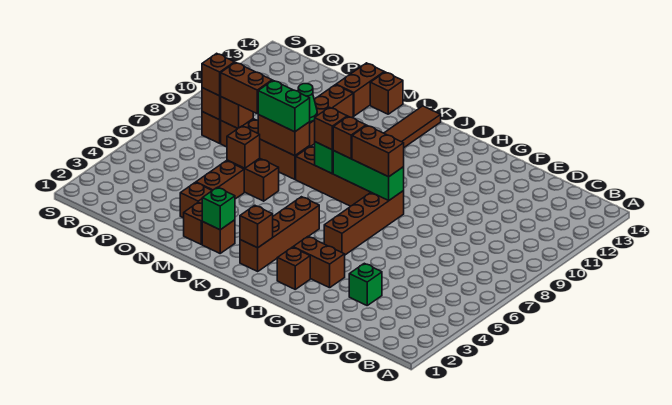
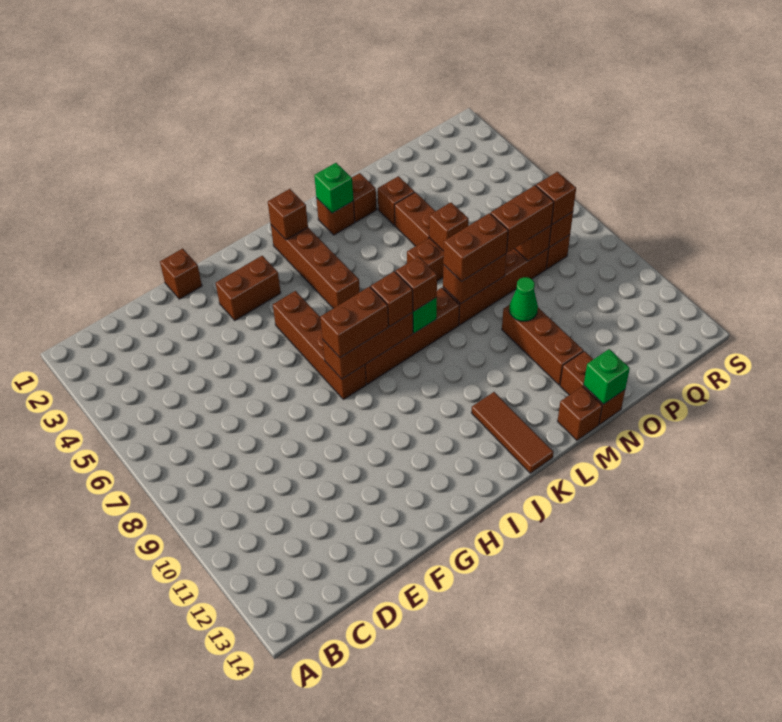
green brick E3 level 1 -> green brick N14 level 2
brown brick H2 level 1 -> brown brick F1 level 1
green brick H8:J8 level 2 -> brown brick H8:J8 level 2
green brick M8:N8 level 3 -> brown brick M8:N8 level 3

